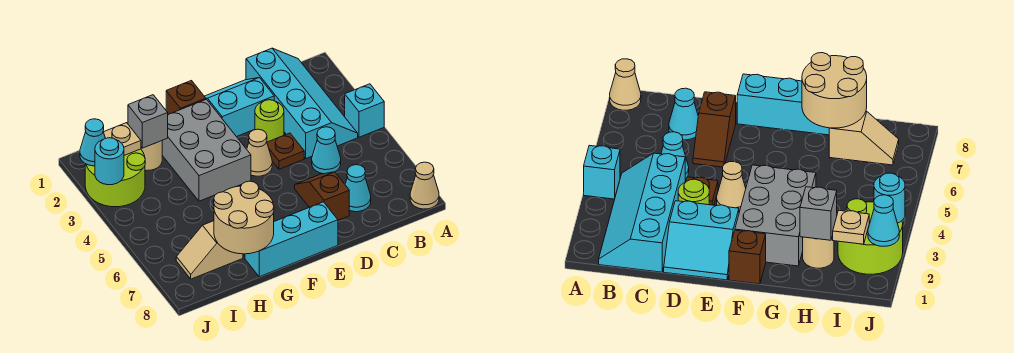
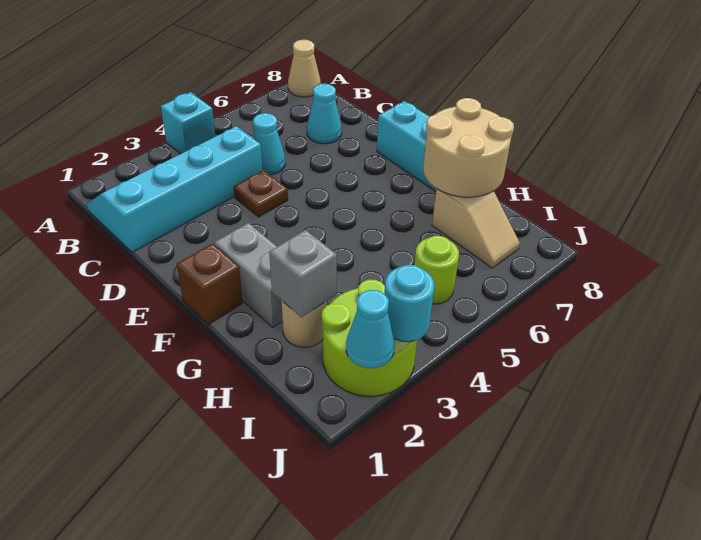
cyan slope D1:E2 level 1 top 2 -> none
lime round brick D3 level 1 -> lime round brick I5 level 1
brown slope D6:D7 level 1 top 7 -> none
tan cone E4 level 1 -> none
grey brick F2:G4 level 1 -> grey brick F2:G2 level 1
tan plate I2 level 2 -> none

